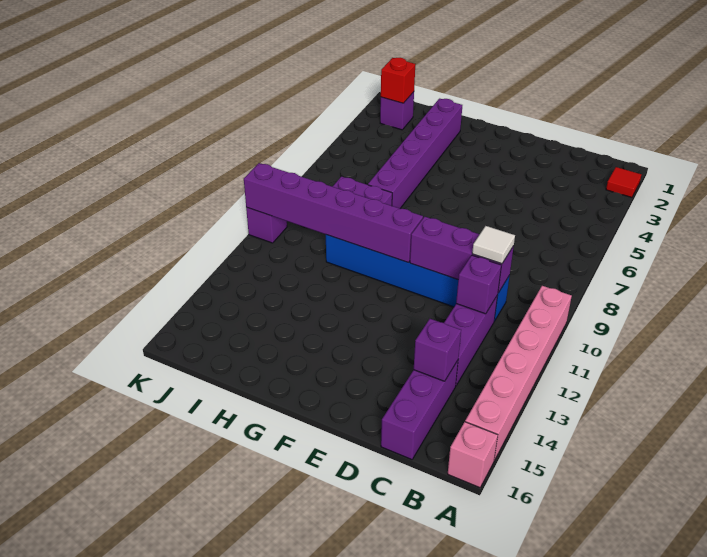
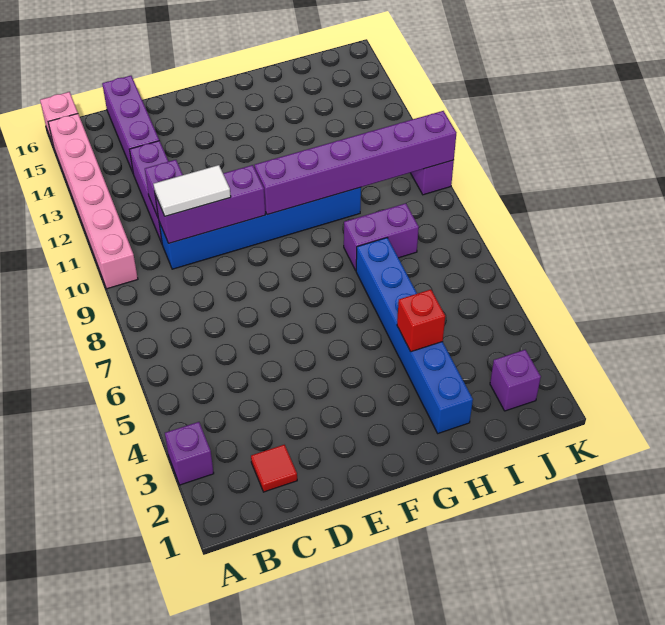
red tile A2 level 1 -> red tile C2 level 1
white tile C10 level 3 -> white tile C10:D10 level 3
purple brick C14 level 2 -> purple brick A3 level 1
purple brick H2:H7 level 1 -> blue brick H2:H7 level 1
red brick J2 level 2 -> red brick H4 level 2

